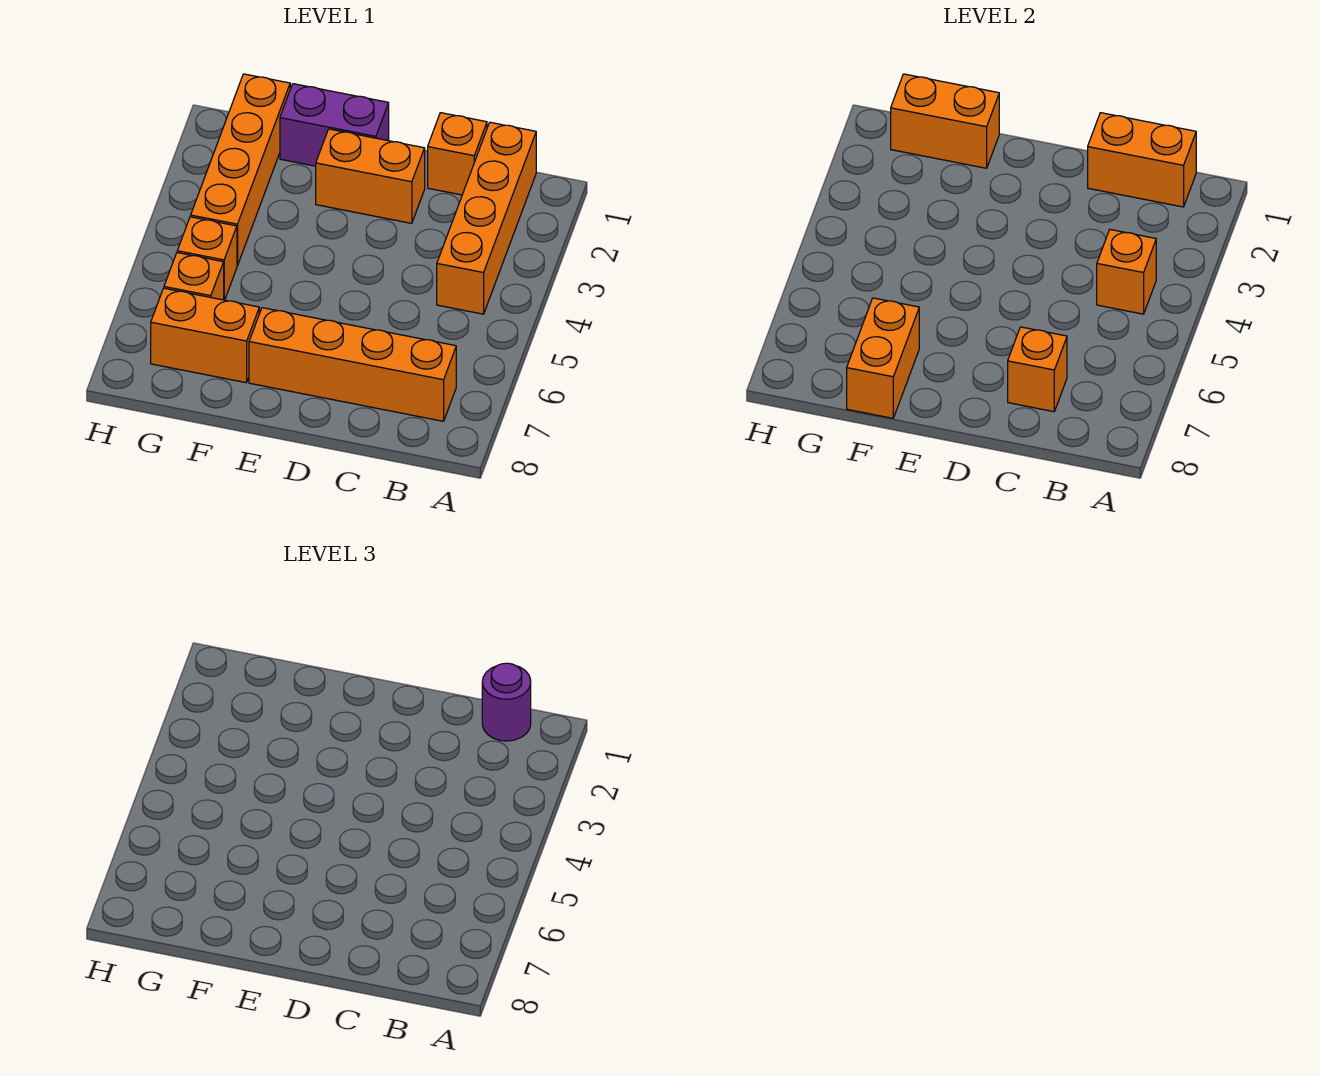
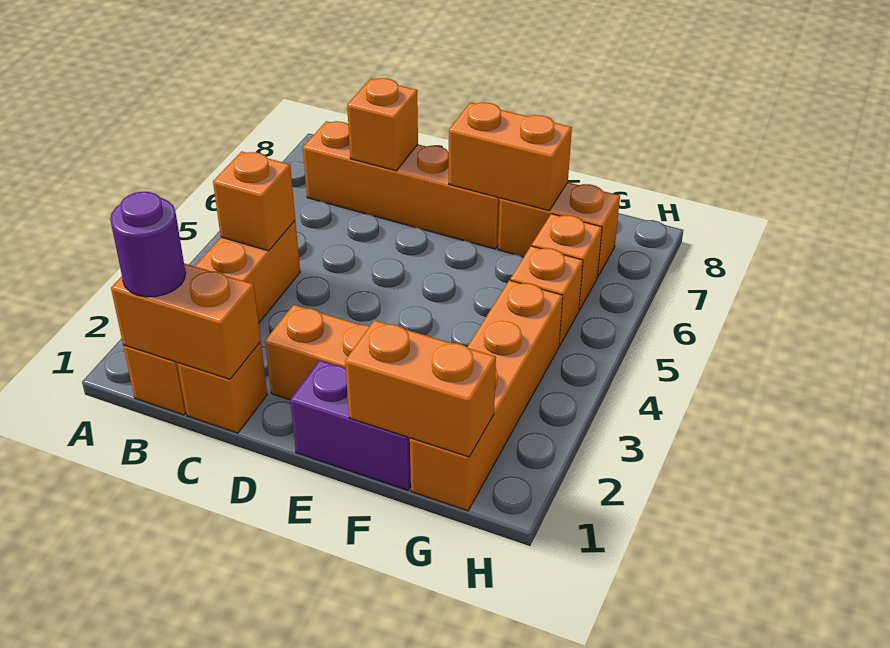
orange brick F7:F8 level 2 -> orange brick E7:F7 level 2

